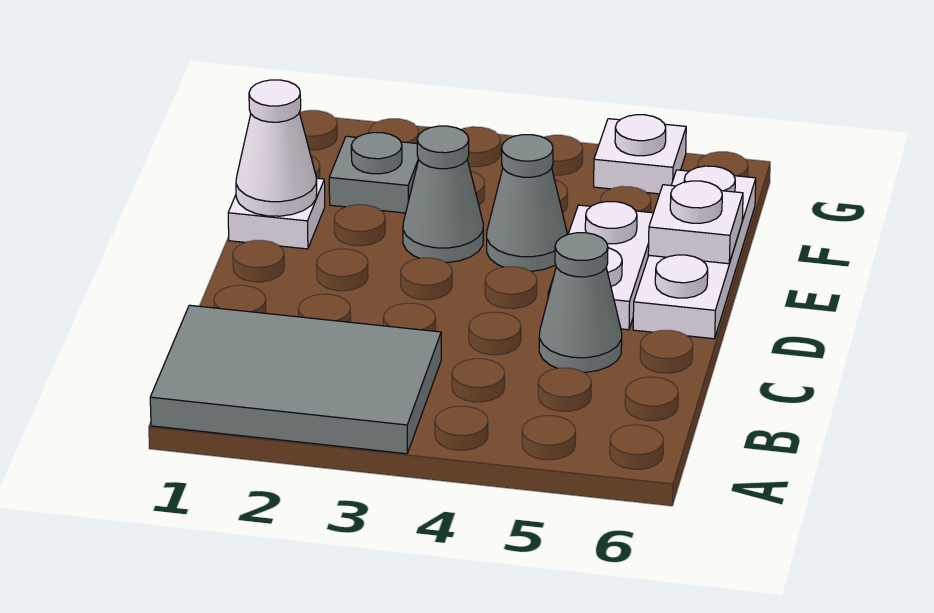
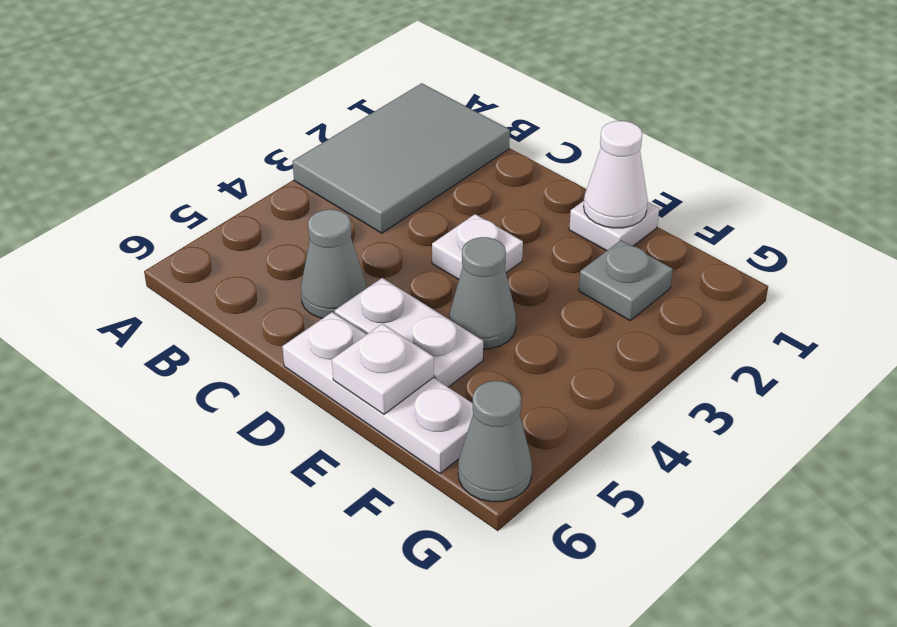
grey cone E3 level 1 -> grey cone G6 level 1
white plate G5 level 1 -> white plate D3 level 1

